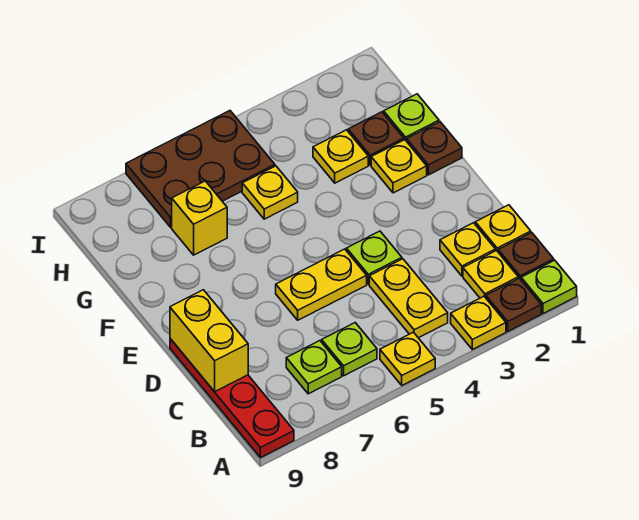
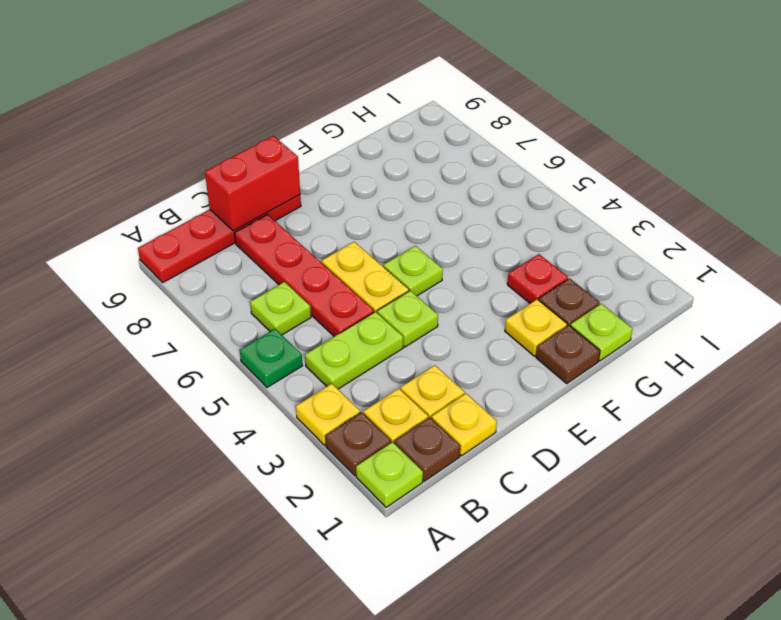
yellow plate A5 level 1 -> green plate A5 level 1
yellow plate B4:C4 level 1 -> lime plate B4:C4 level 1
lime plate B7 level 1 -> lime plate E5 level 1
none -> red plate C5:C8 level 1
yellow brick C9:D9 level 2 -> red brick C9:D9 level 2
yellow plate G3 level 1 -> red plate G3 level 1
yellow plate G5 level 1 -> none
yellow brick G7 level 1 -> none
brown plate H5:I7 level 1 -> none

